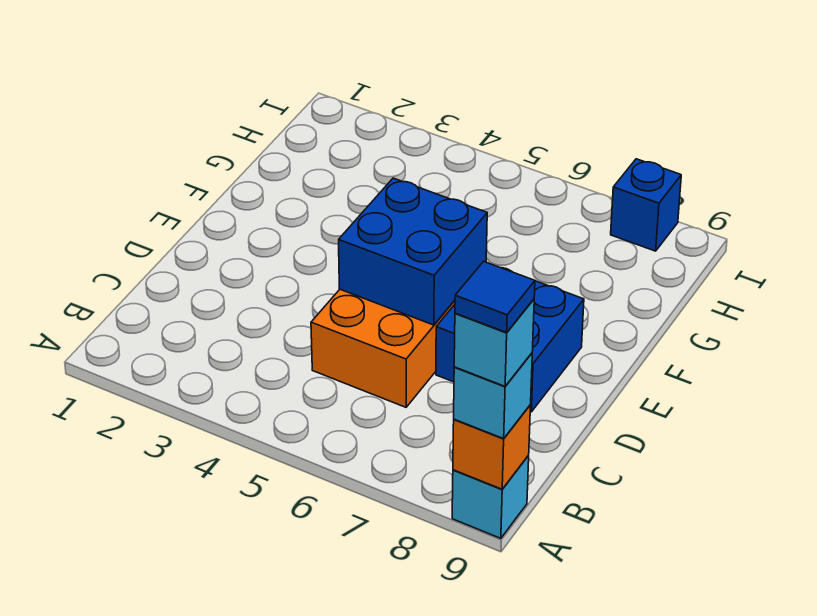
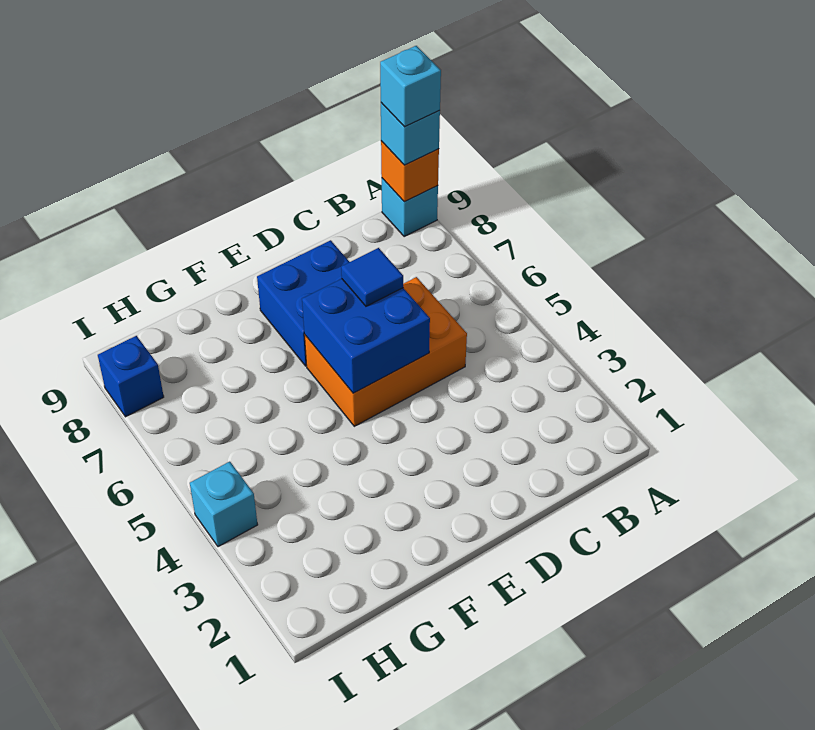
blue tile A9 level 5 -> blue tile D6 level 3
none -> cyan brick I4 level 1

